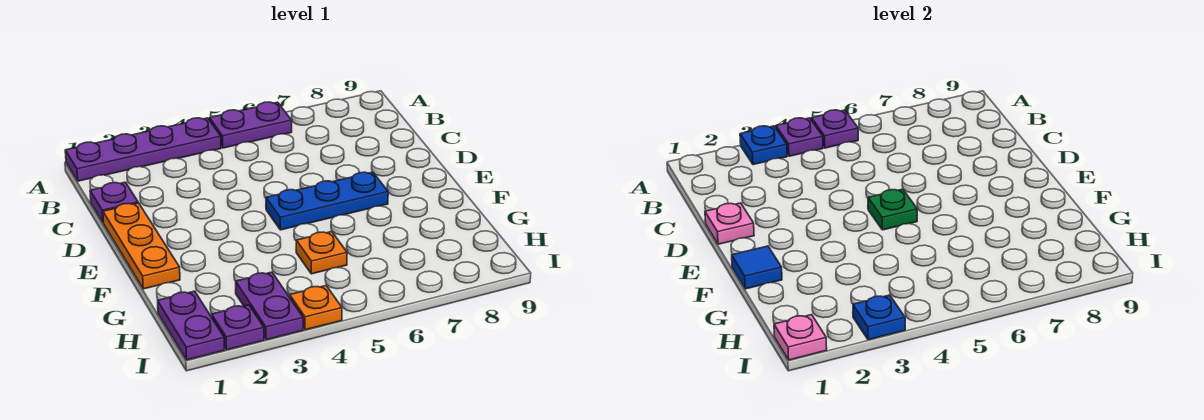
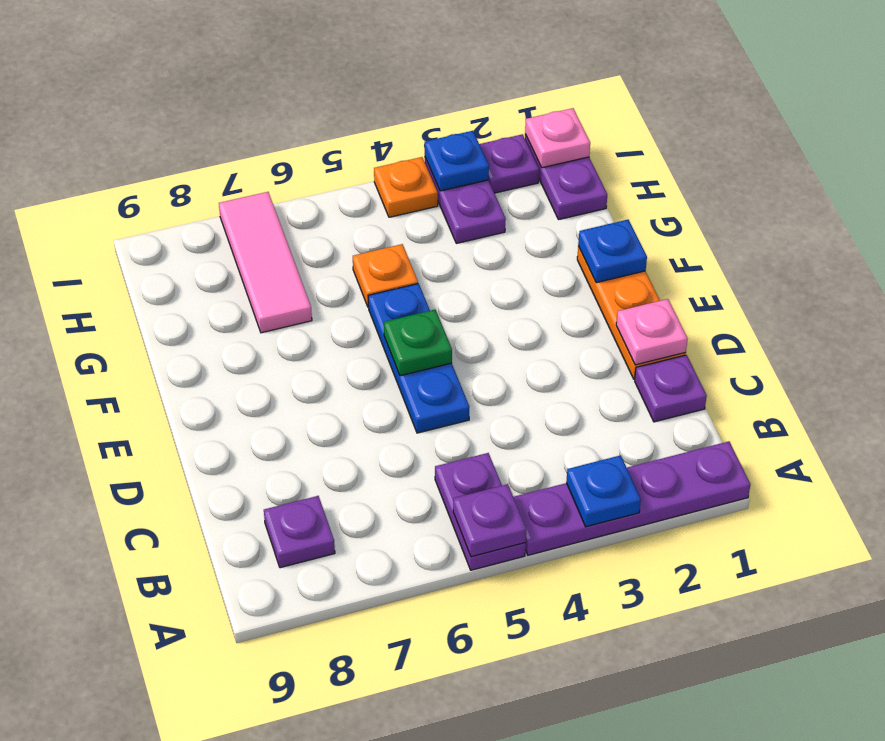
purple plate A4 level 2 -> purple plate B8 level 1
purple plate A5:A6 level 1 -> purple plate A5:B5 level 1
blue plate E5:E7 level 1 -> blue plate D5:F5 level 1
blue tile F1 level 2 -> blue plate F1 level 2
none -> pink tile G7:I7 level 1

